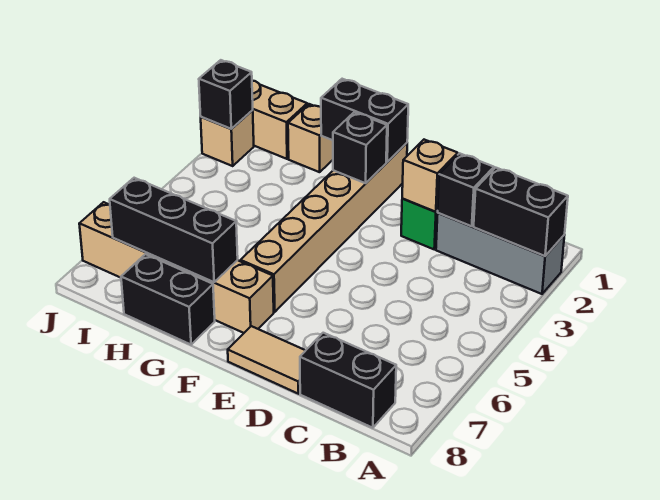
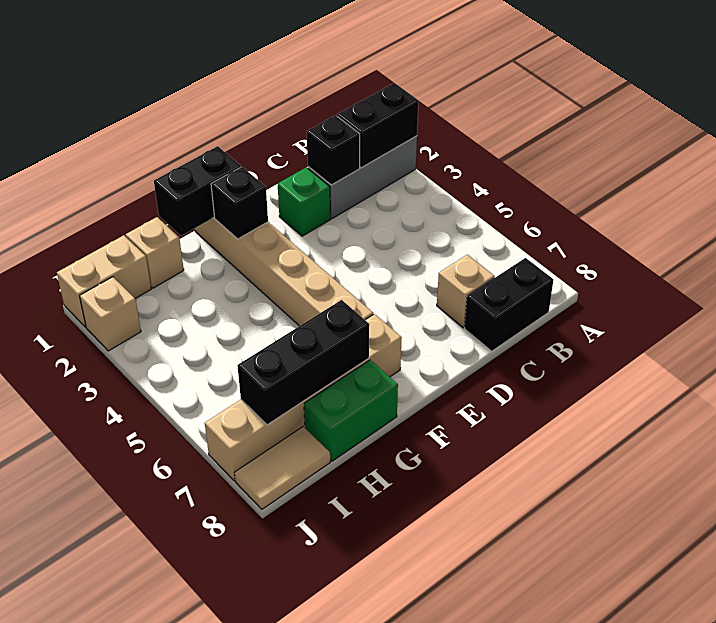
tan brick D2 level 2 -> tan brick C7 level 1
tan tile D8:E8 level 1 -> tan tile I8:J8 level 1
black brick G8:H8 level 1 -> green brick G8:H8 level 1
black brick J2 level 2 -> none

